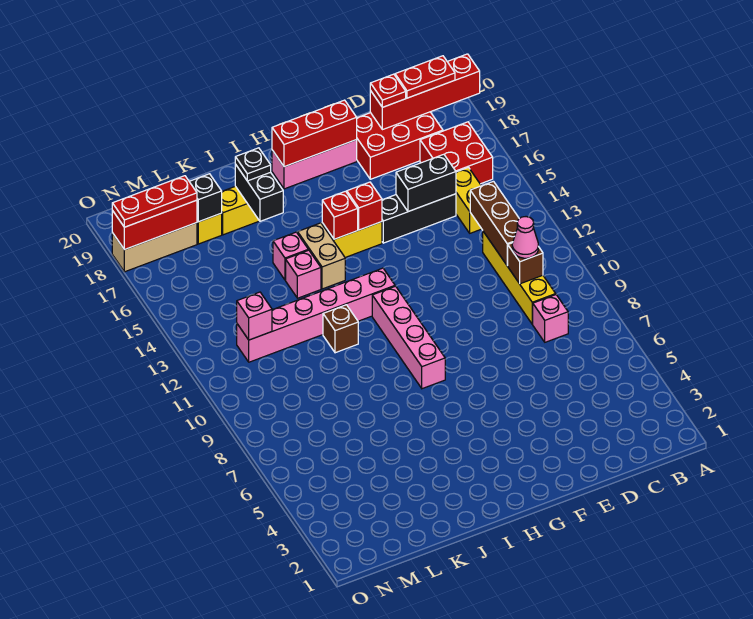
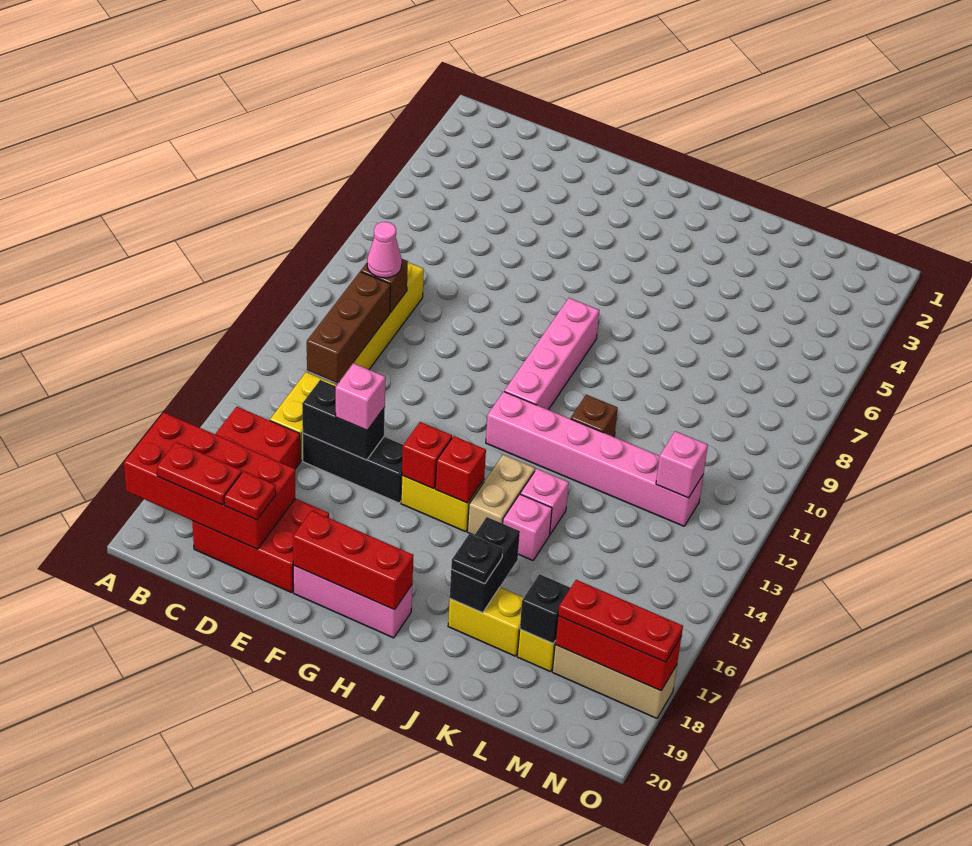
red brick A19:D19 level 2 -> red brick A18:D19 level 2
pink brick C8 level 1 -> pink brick E15 level 3

